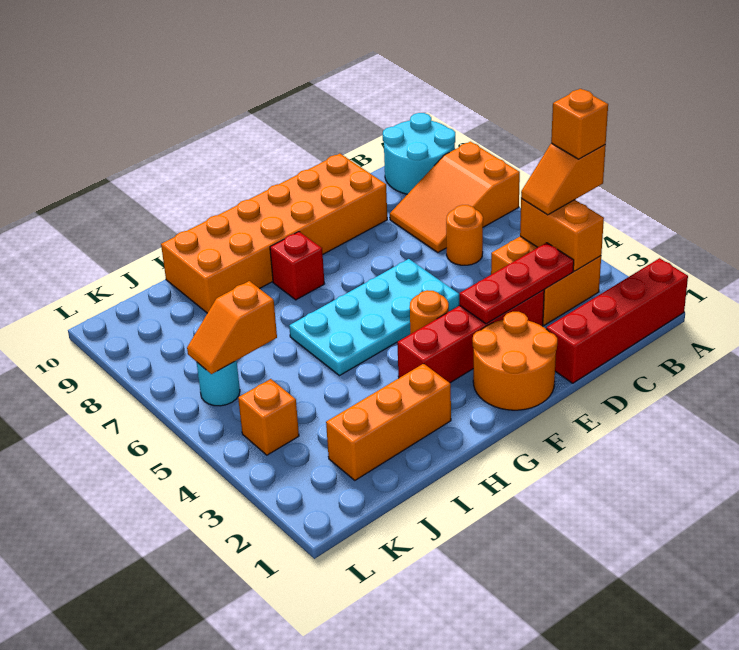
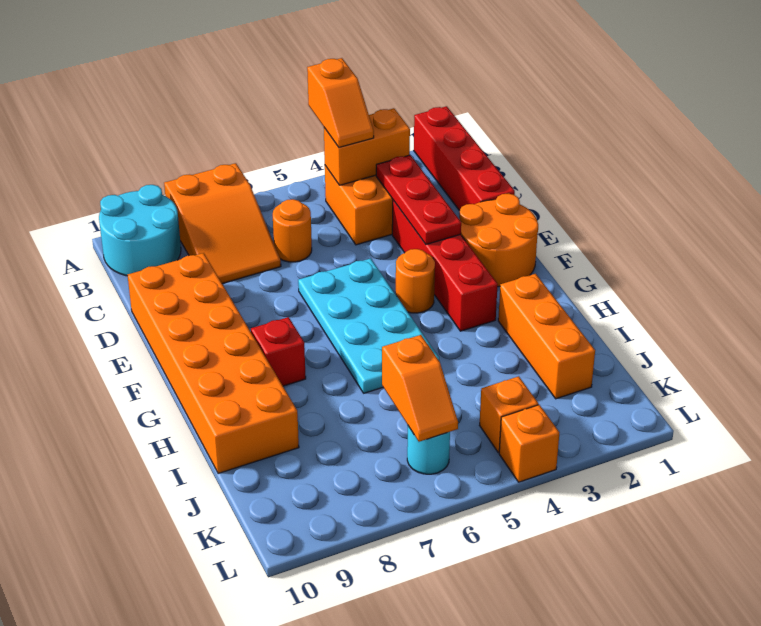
orange brick A4 level 4 -> orange brick L4 level 1

